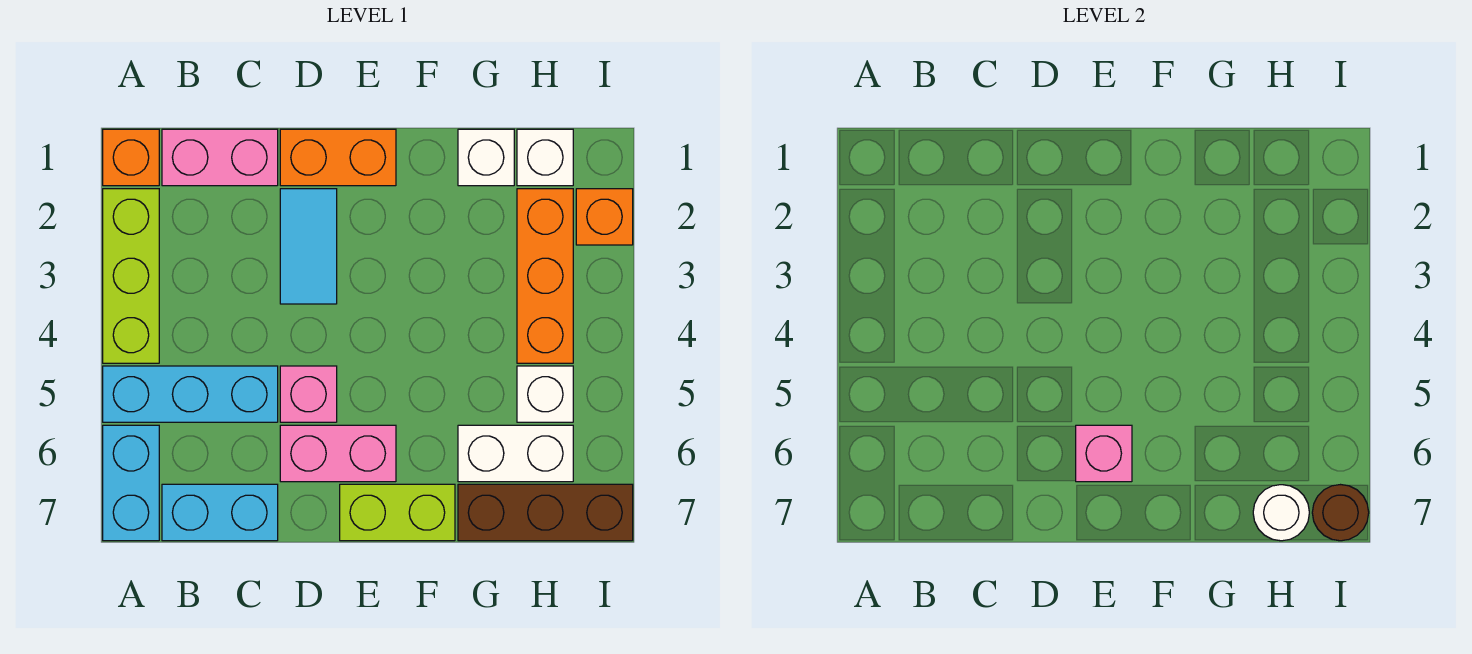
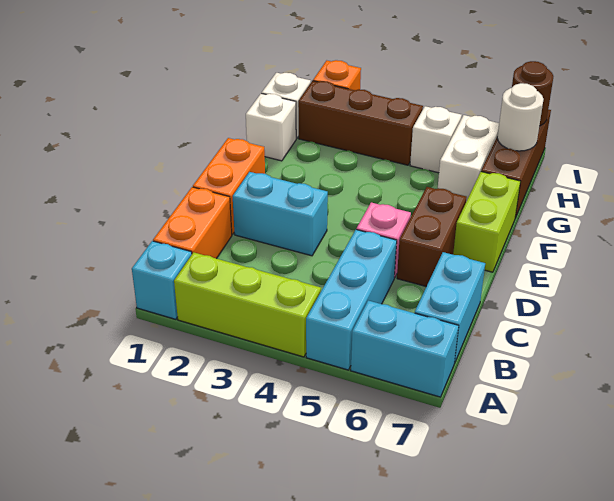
orange brick A1 level 1 -> cyan brick A1 level 1
pink brick B1:C1 level 1 -> orange brick B1:C1 level 1
cyan tile D2:D3 level 1 -> cyan brick D2:D3 level 1
pink brick D6:E6 level 1 -> brown brick D6:E6 level 1
pink brick E6 level 2 -> none
orange brick H2:H4 level 1 -> brown brick H2:H4 level 1

